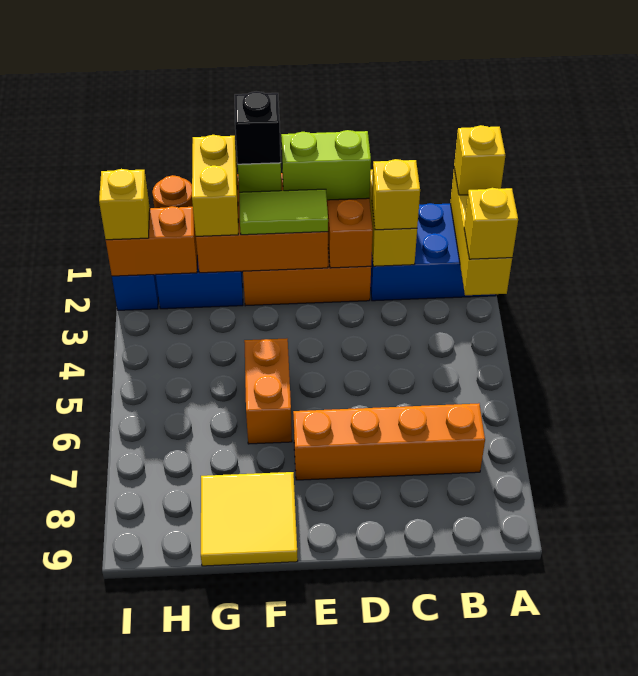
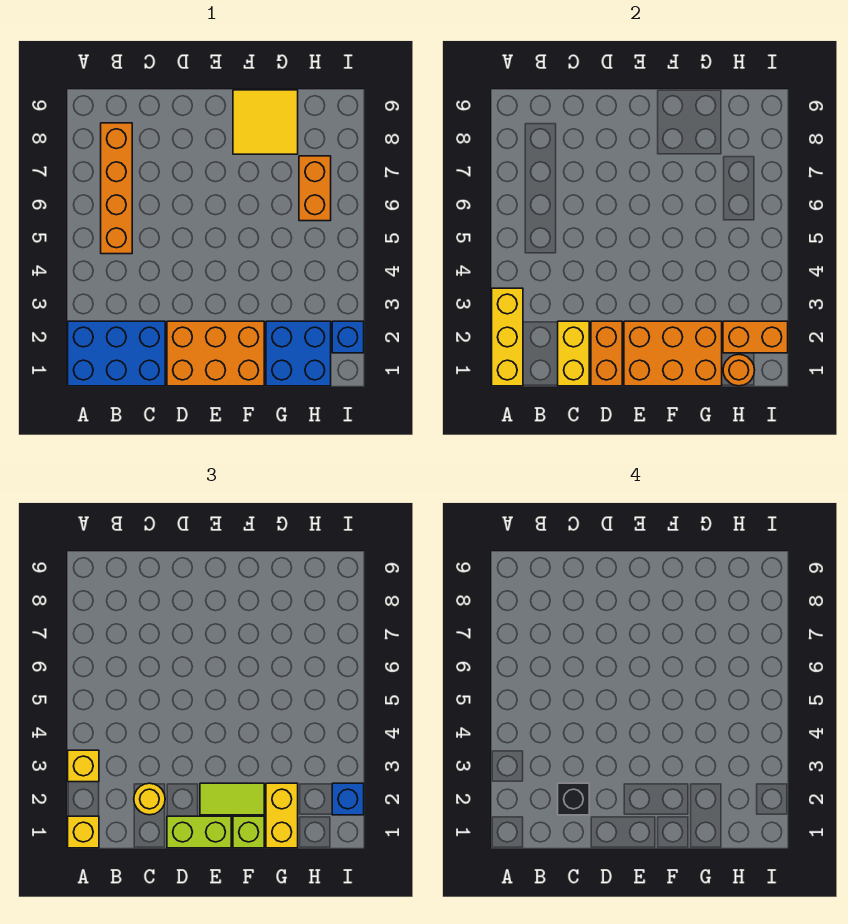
orange brick B7:E7 level 1 -> orange brick B5:B8 level 1
yellow brick C2 level 3 -> yellow round brick C2 level 3
black brick F1 level 4 -> black brick C2 level 4
orange brick F5:F6 level 1 -> orange brick H6:H7 level 1
yellow brick I2 level 3 -> blue brick I2 level 3

